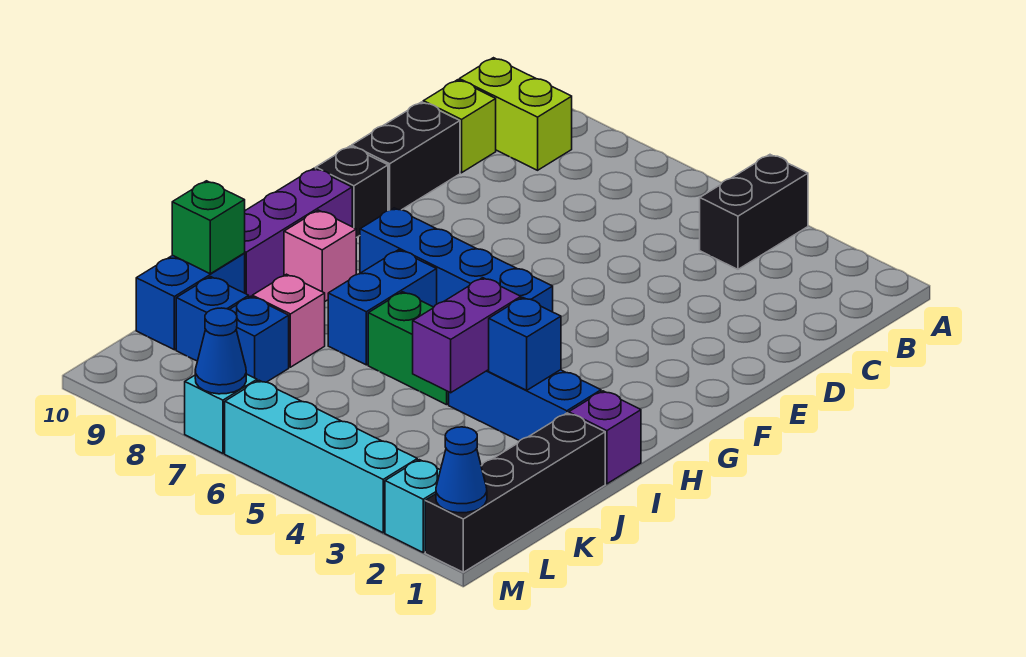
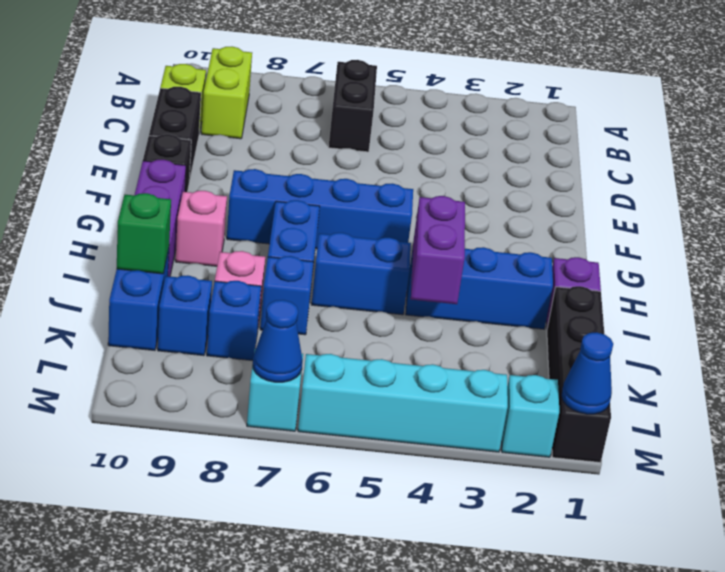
black brick A4:B4 level 1 -> black brick B6:C6 level 1
lime brick B9:B10 level 1 -> lime brick B9:C9 level 1
blue brick I3 level 2 -> blue brick J7 level 1
green brick I5:I6 level 1 -> blue brick I5:I6 level 1

